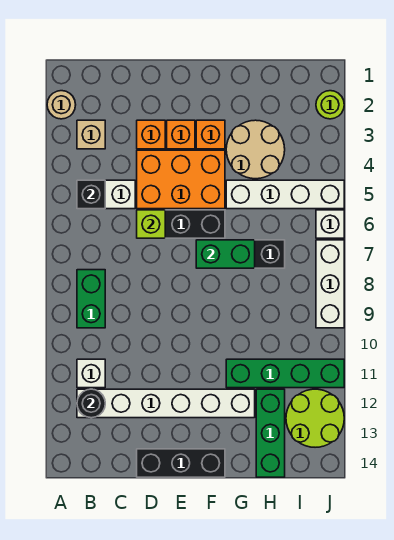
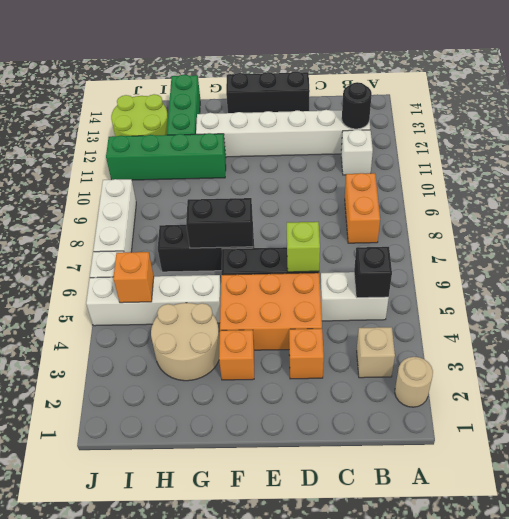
green brick B8:B9 level 1 -> orange brick B8:B9 level 1
orange brick E3 level 1 -> orange brick I5 level 2
green brick F7:G7 level 2 -> black brick F7:G7 level 2
lime round brick J2 level 1 -> none

